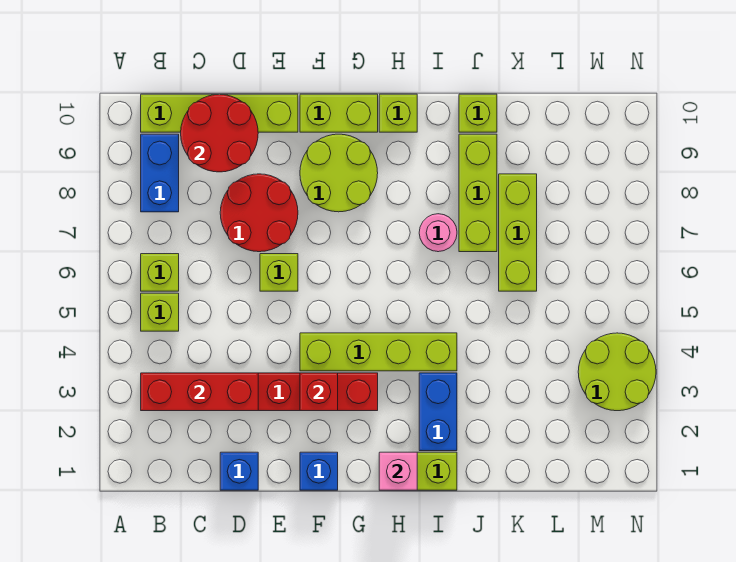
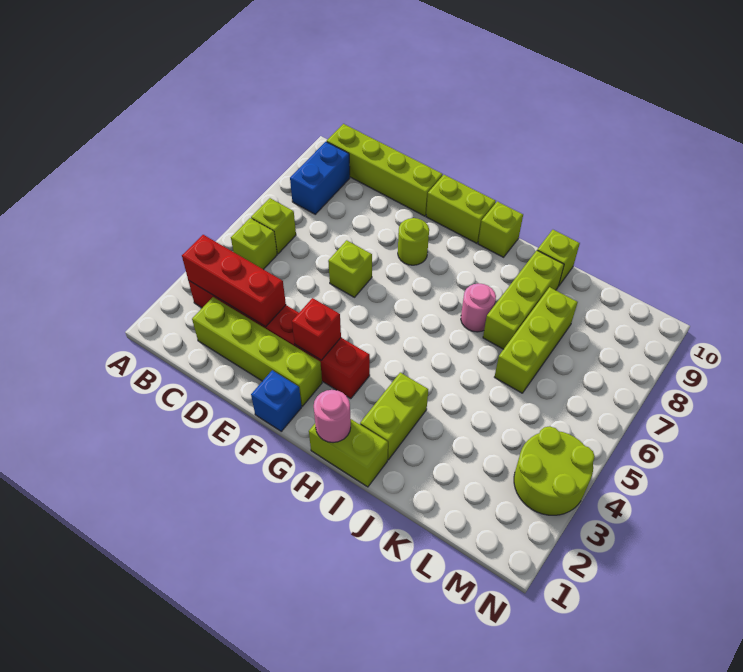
red round brick C9:D10 level 2 -> none
blue brick D1 level 1 -> none
red round brick D7:E8 level 1 -> none
lime brick F4:I4 level 1 -> lime brick C2:F2 level 1
lime round brick F8:G9 level 1 -> lime round brick F8 level 1
pink brick H1 level 2 -> pink round brick H1 level 2
blue brick I2:I3 level 1 -> lime brick I2:I3 level 1

